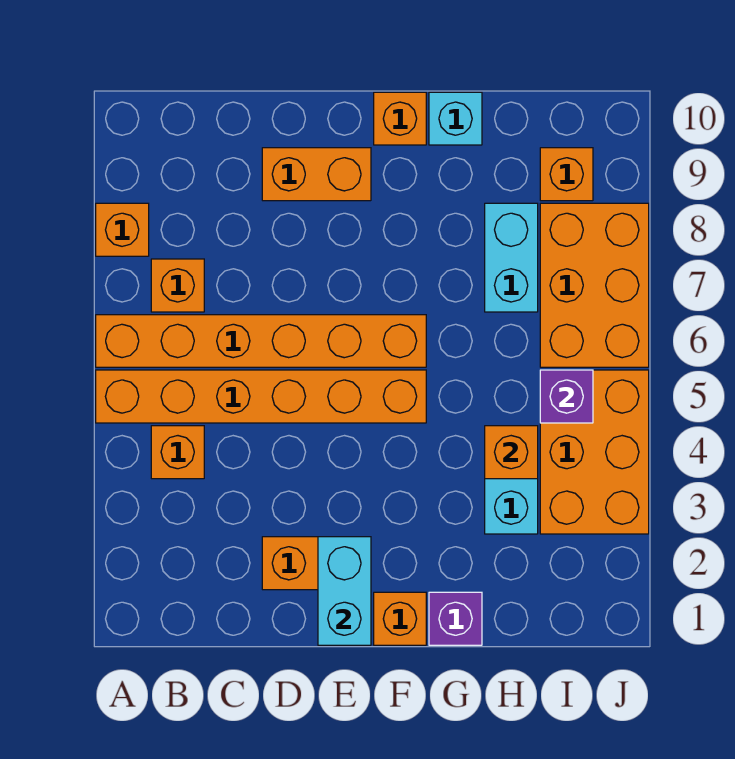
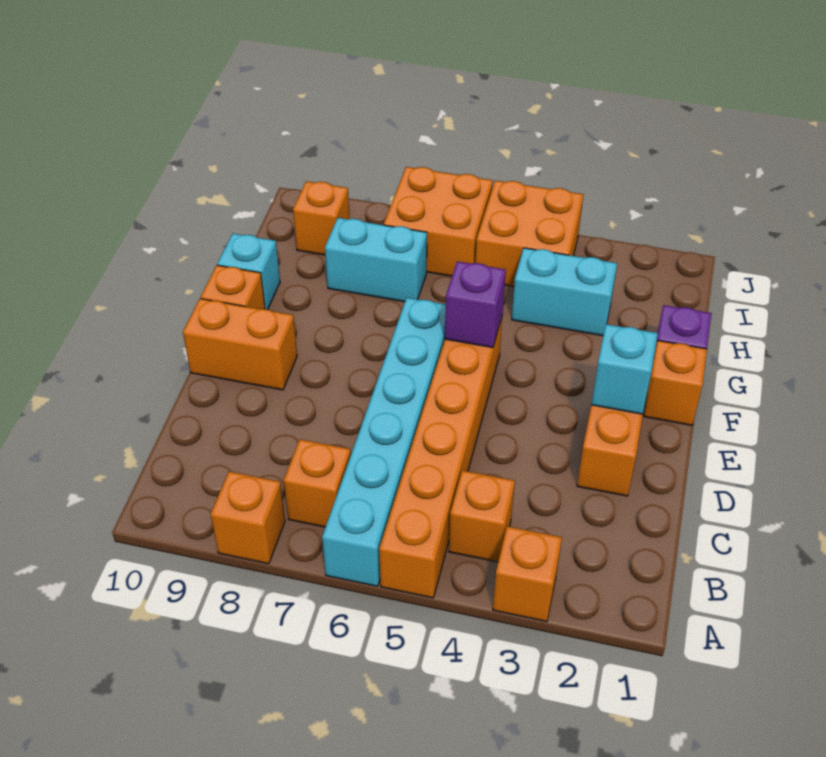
orange brick A6:F6 level 1 -> cyan brick A6:F6 level 1
orange brick D9:E9 level 1 -> orange brick E9:E10 level 1
cyan brick E1:E2 level 2 -> cyan brick E2 level 2
orange brick H4 level 2 -> orange brick A3 level 1
orange brick I3:J5 level 1 -> orange brick I4:J5 level 1
purple brick I5 level 2 -> purple brick F5 level 2
orange brick I6:J8 level 1 -> orange brick I6:J7 level 1

